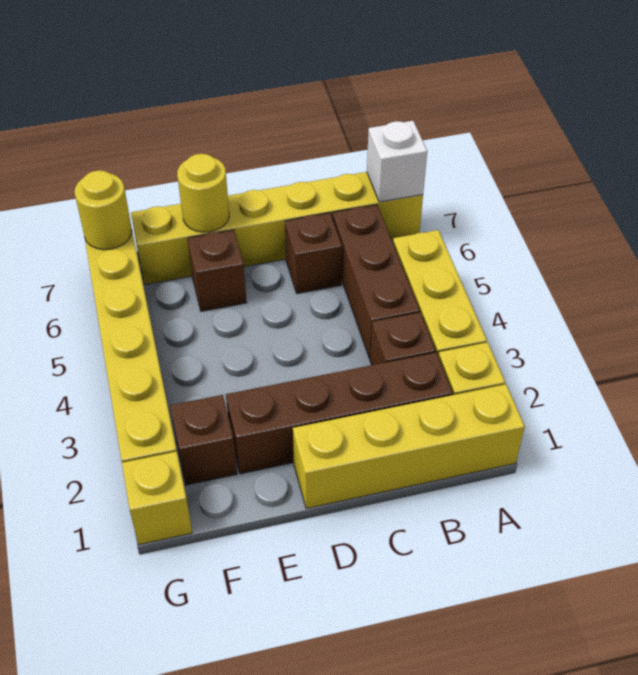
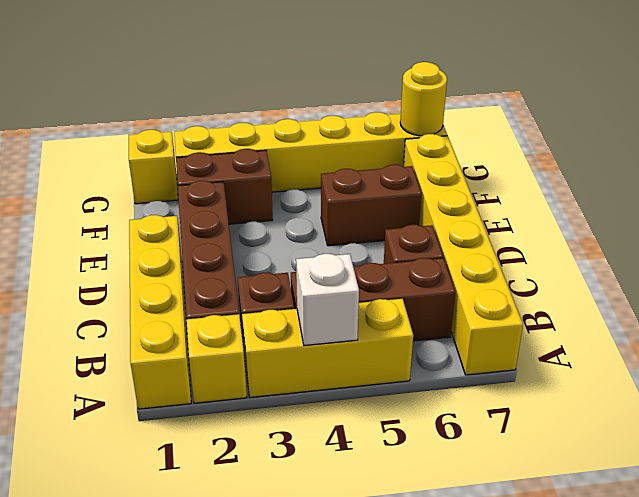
white brick A7 level 2 -> white brick A4 level 2
brown brick E6 level 1 -> brown brick E5:E6 level 1
yellow round brick E7 level 2 -> none
brown brick F2 level 1 -> brown brick F2:F3 level 1

